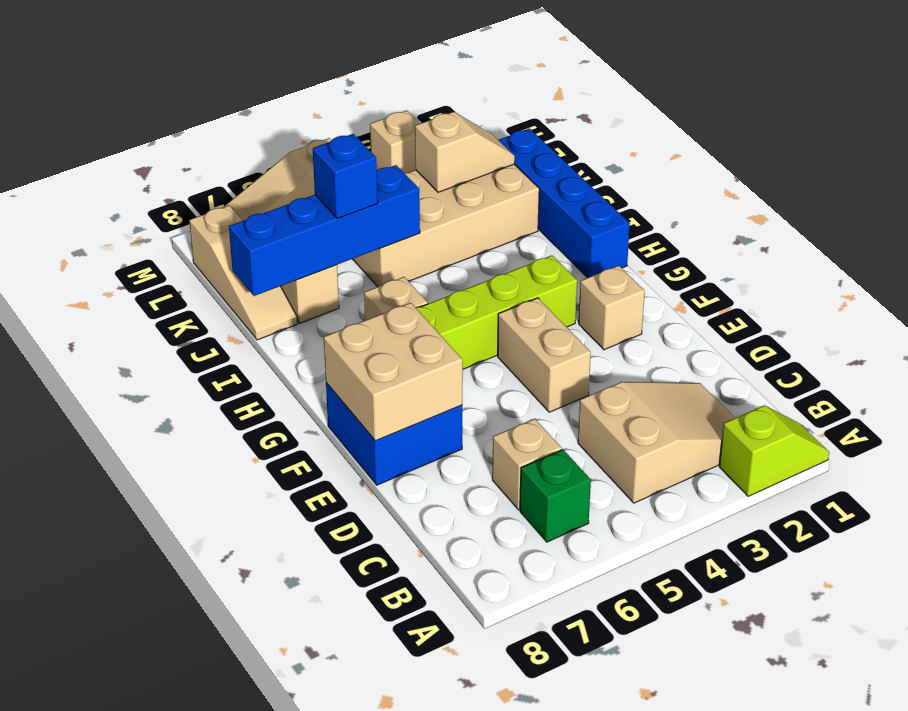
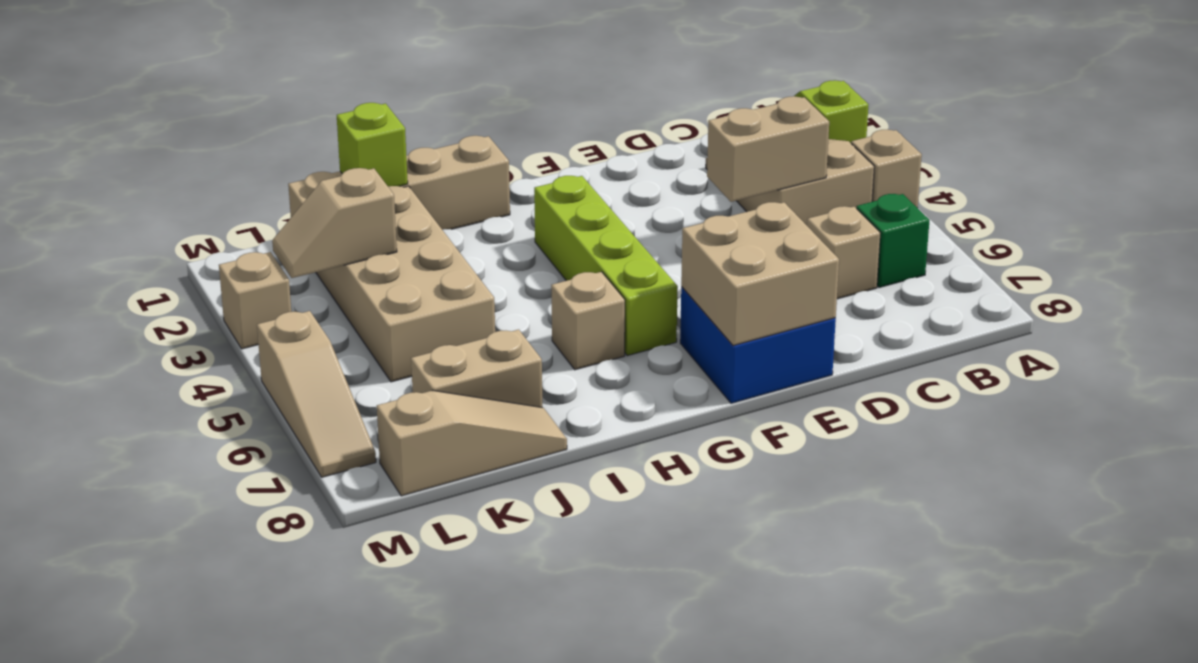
tan brick E4:F4 level 1 -> tan brick C4:D4 level 2
tan brick F2 level 1 -> tan brick A4 level 1
blue brick H1:K1 level 1 -> tan brick H1:K1 level 1
none -> lime brick J1 level 2
blue brick J5:J8 level 2 -> none
blue brick J6 level 3 -> none
tan slope K2:K3 level 2 top 3 -> tan slope K3:L3 level 2 top K

